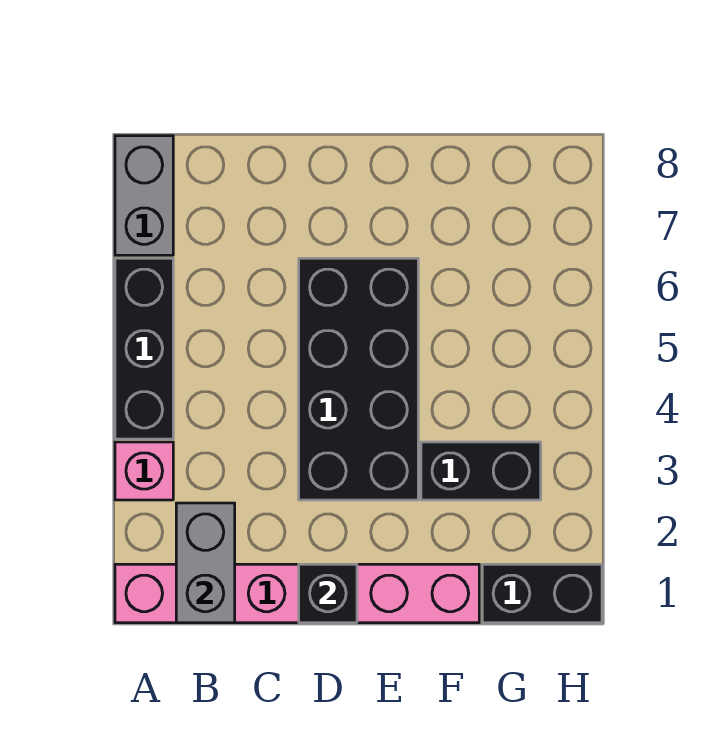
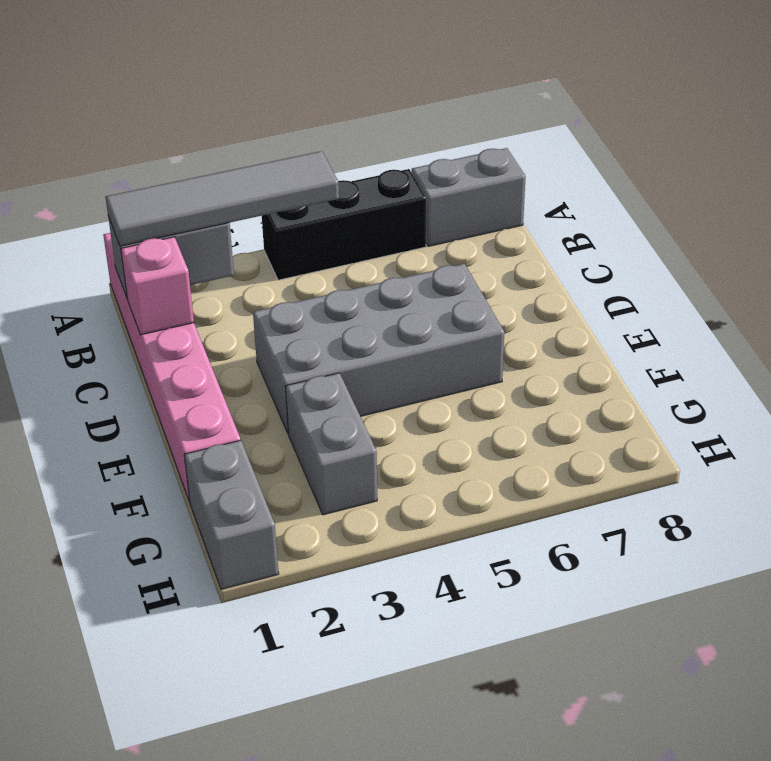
pink brick A3 level 1 -> pink brick C1 level 2
none -> grey tile B1:B4 level 3
black brick D1 level 2 -> none
black brick D3:E6 level 1 -> grey brick D3:E6 level 1
black brick F3:G3 level 1 -> grey brick F3:G3 level 1
black brick G1:H1 level 1 -> grey brick G1:H1 level 1

